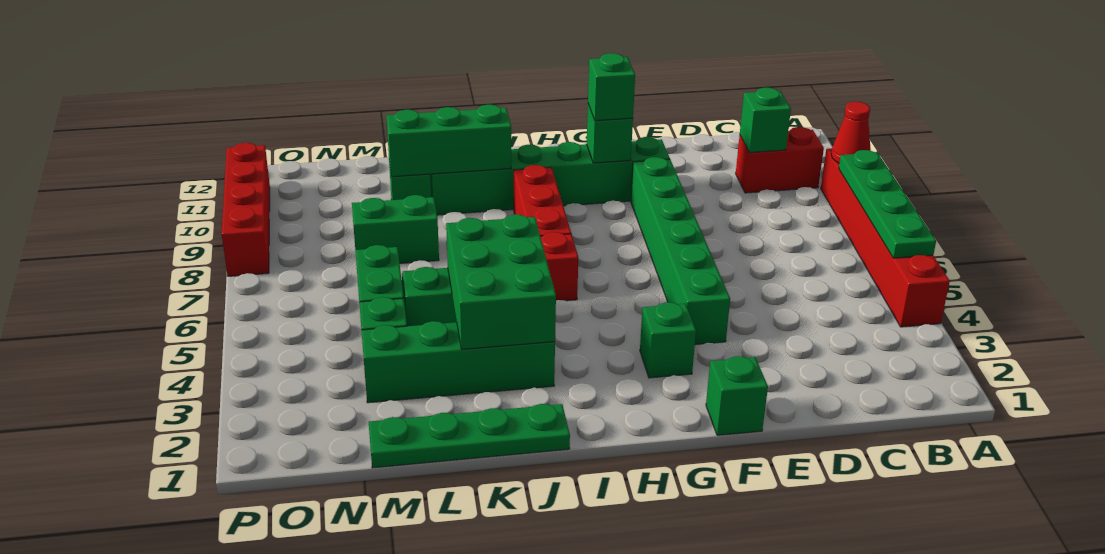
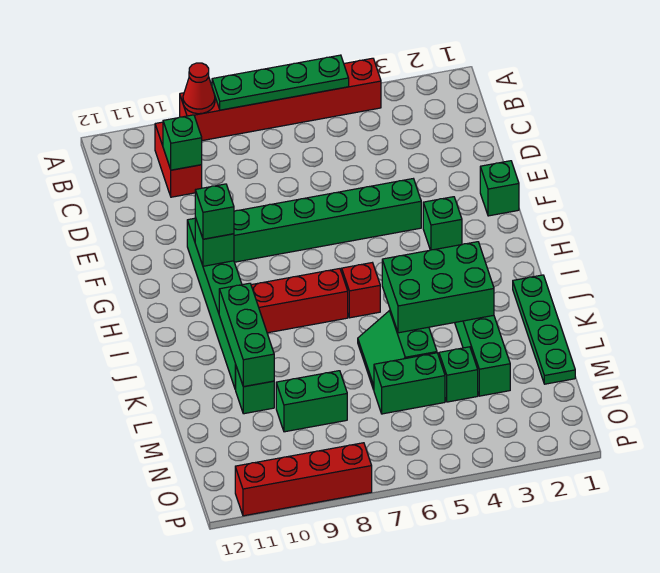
green brick L8:M8 level 1 -> green brick M8:M9 level 1

